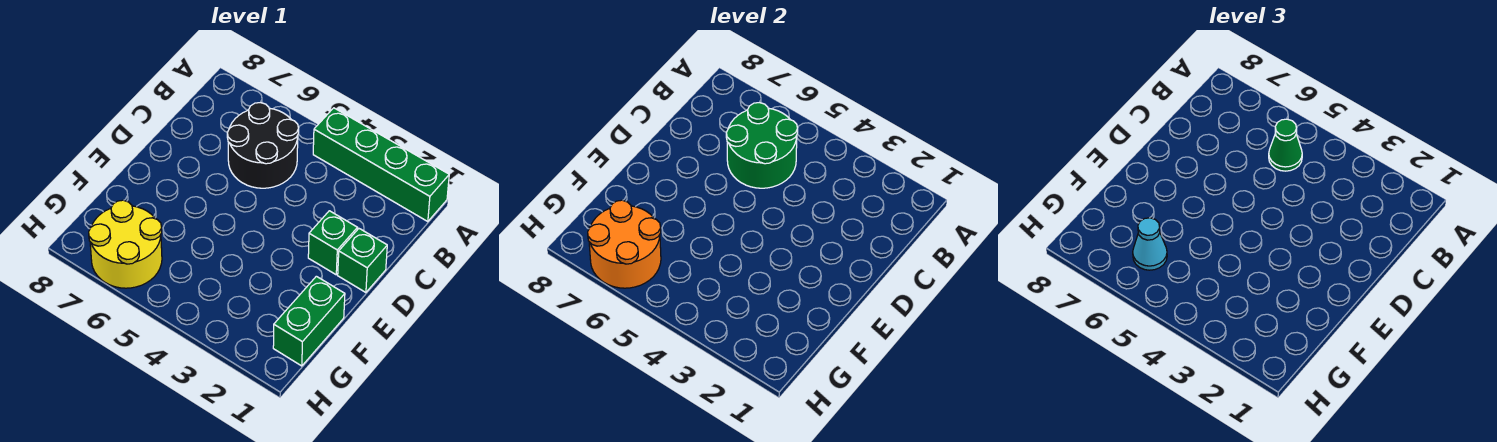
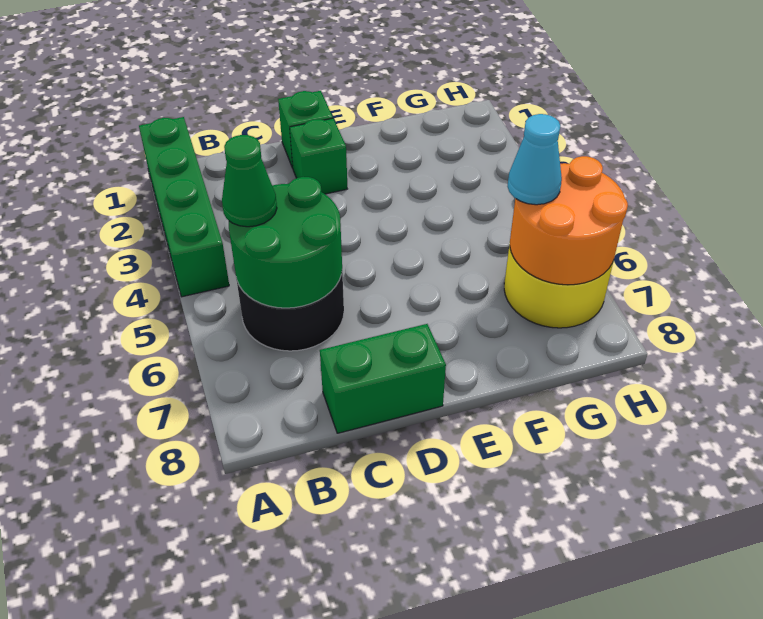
green brick F1:G1 level 1 -> green brick C8:D8 level 1

